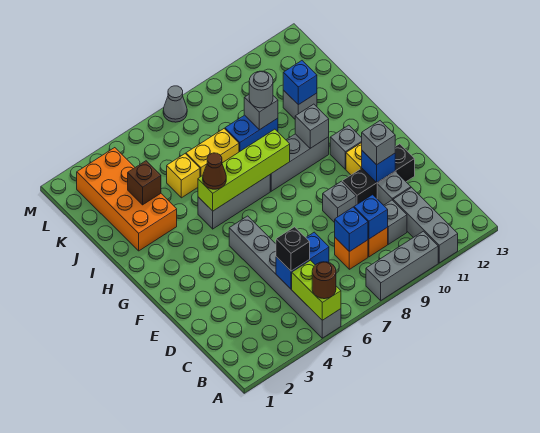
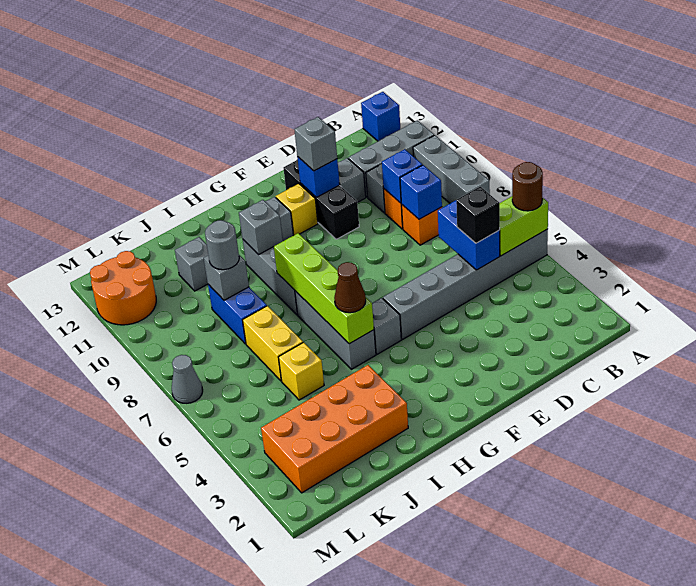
grey brick E9 level 1 -> grey brick G5 level 1
brown brick J3 level 2 -> none
blue brick J11 level 2 -> blue brick A13 level 1
none -> orange round brick L11:M12 level 1

